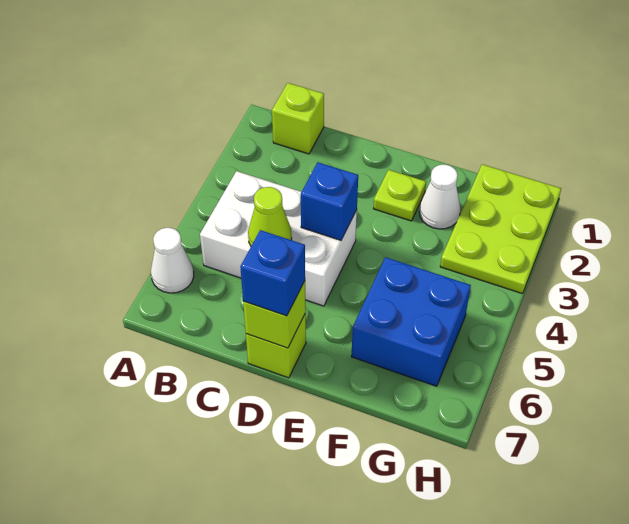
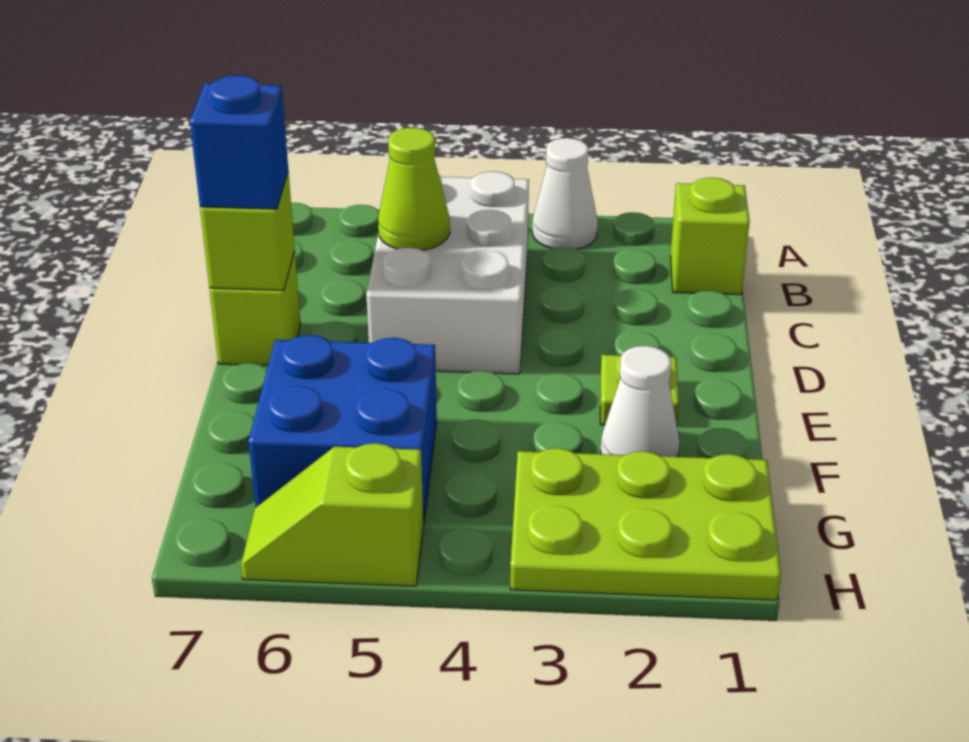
white cone A6 level 1 -> white cone A3 level 1
blue brick D4 level 2 -> none
none -> lime slope H5:H6 level 1 top 5

